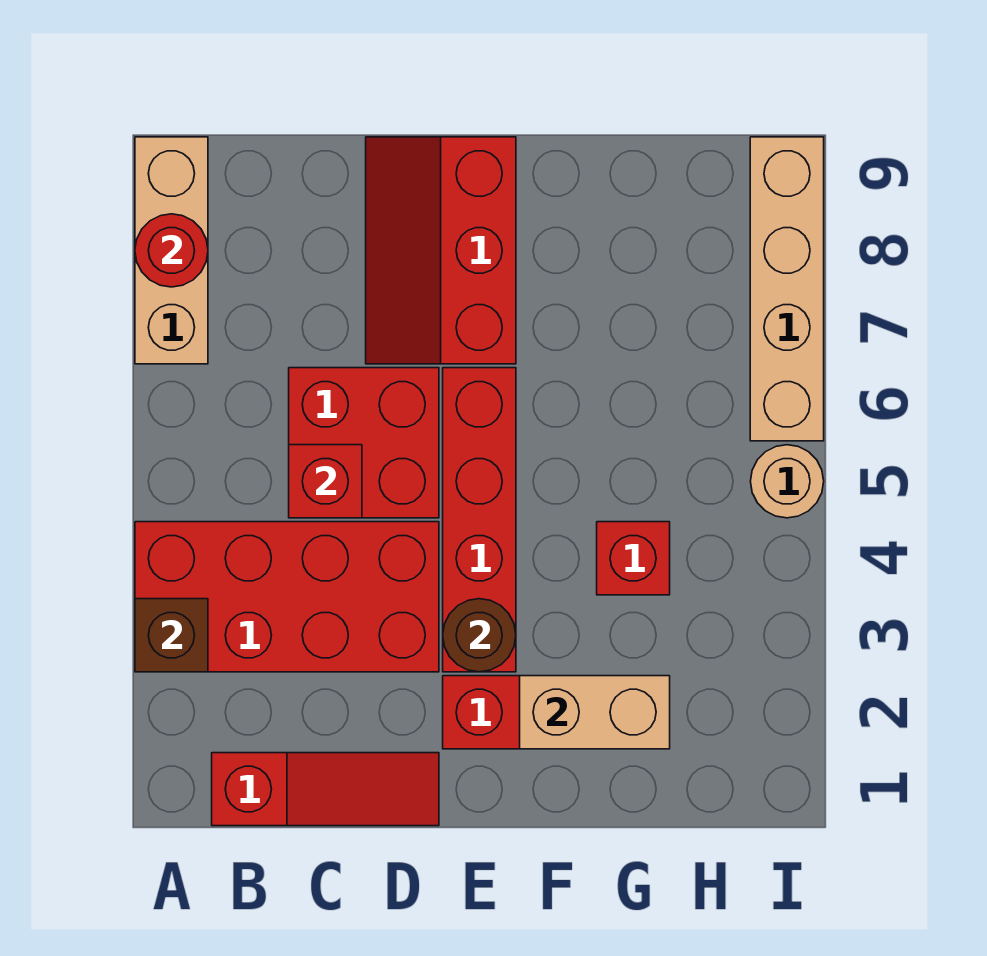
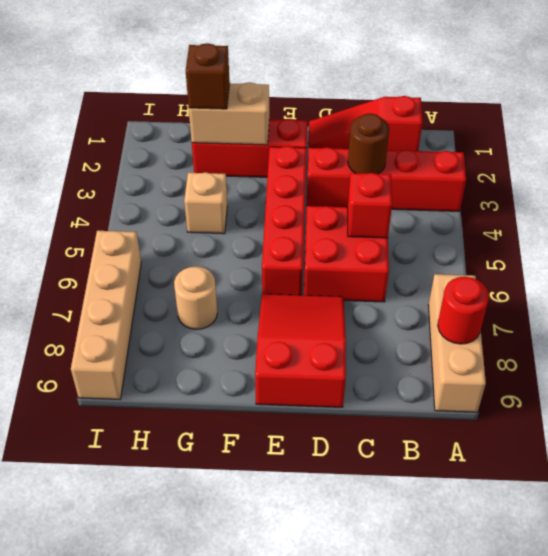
red brick A3:D4 level 1 -> red brick A3:D3 level 1
brown brick A3 level 2 -> brown brick G2 level 3
red slope D7:E9 level 1 top E -> red slope D7:E9 level 1 top 9
brown round brick E3 level 2 -> brown round brick C3 level 2
red brick G4 level 1 -> tan brick G4 level 1
tan round brick I5 level 1 -> tan round brick G7 level 1

